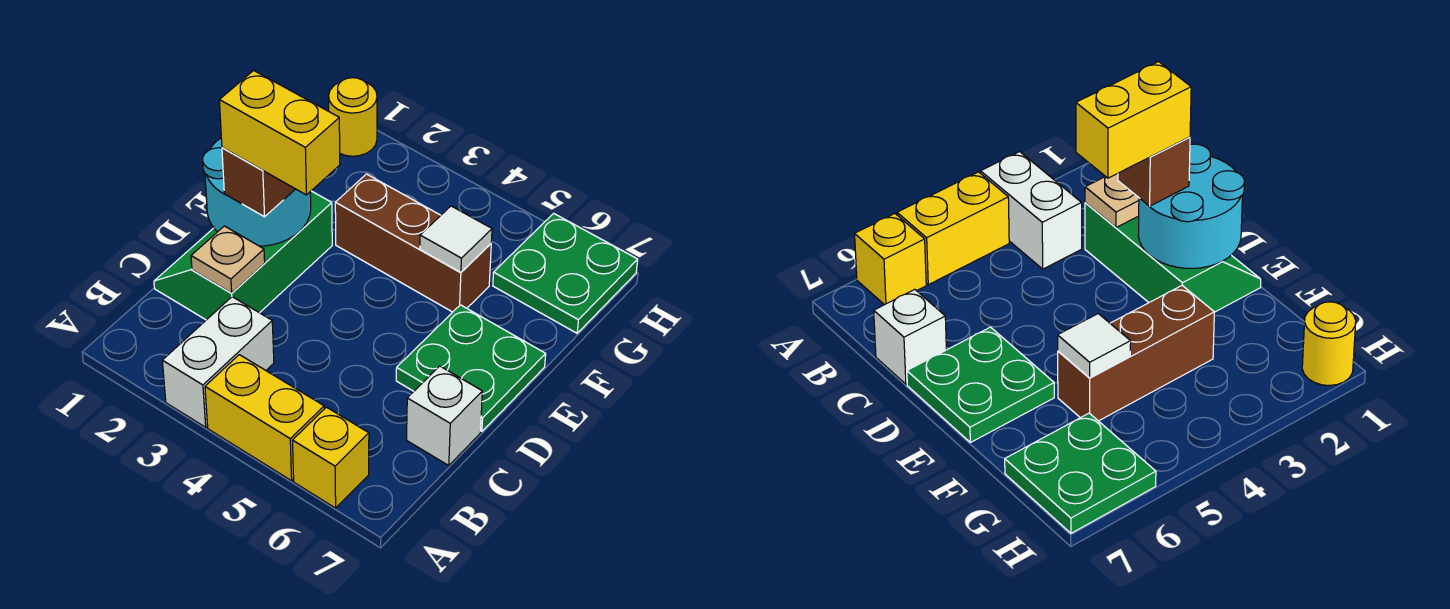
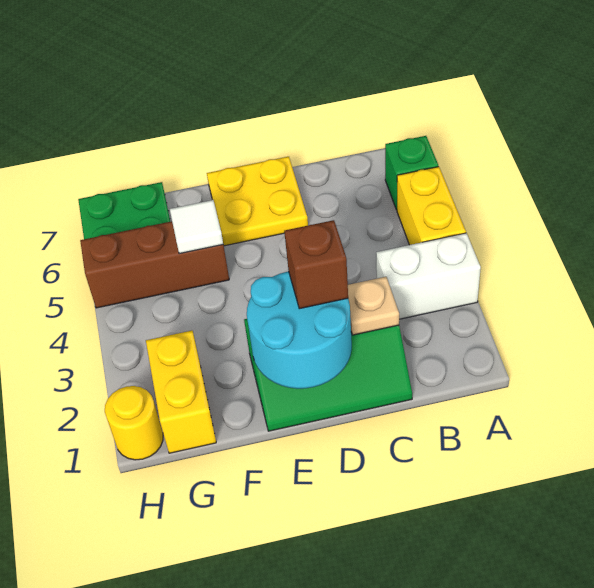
yellow brick A6 level 1 -> green brick A6 level 1
white brick C7 level 1 -> none
yellow brick D2:D3 level 4 -> yellow brick G1:G2 level 1
green plate D6:E7 level 1 -> yellow plate D6:E7 level 1
brown brick F3:F5 level 1 -> brown brick F5:H5 level 1

